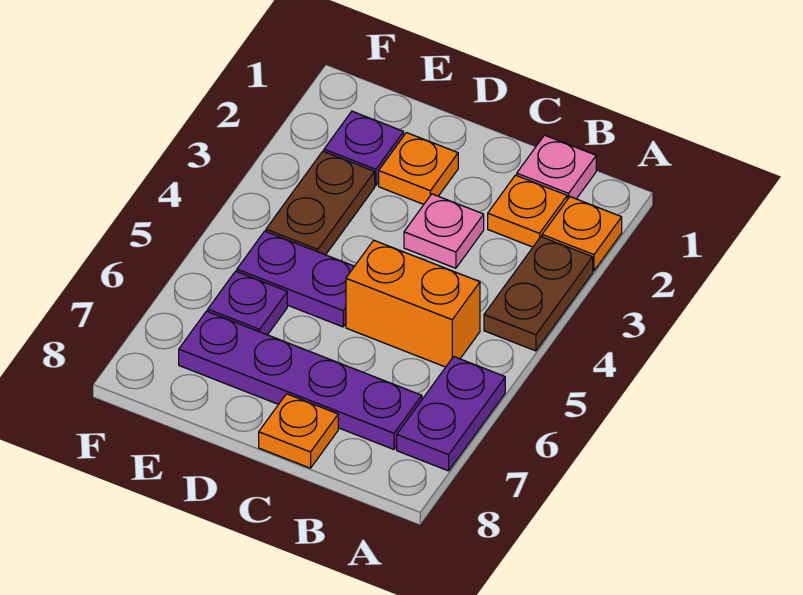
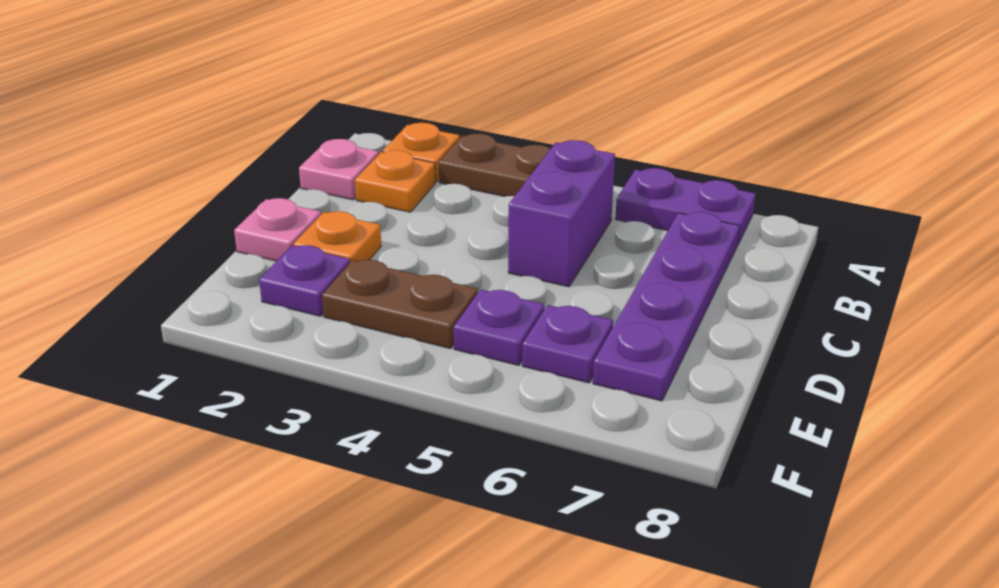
orange brick B5:C5 level 1 -> purple brick B5:C5 level 1
pink plate C3 level 1 -> pink plate D1 level 1
orange plate C8 level 1 -> none
purple plate D5:E5 level 1 -> purple plate E5 level 1

